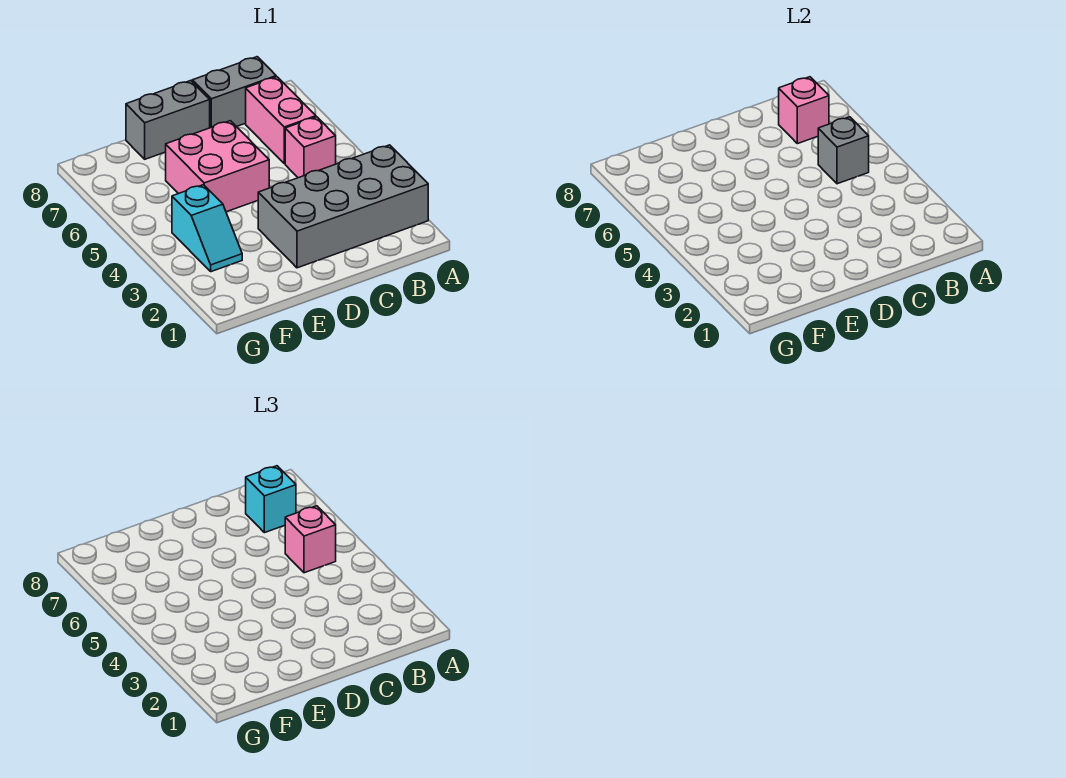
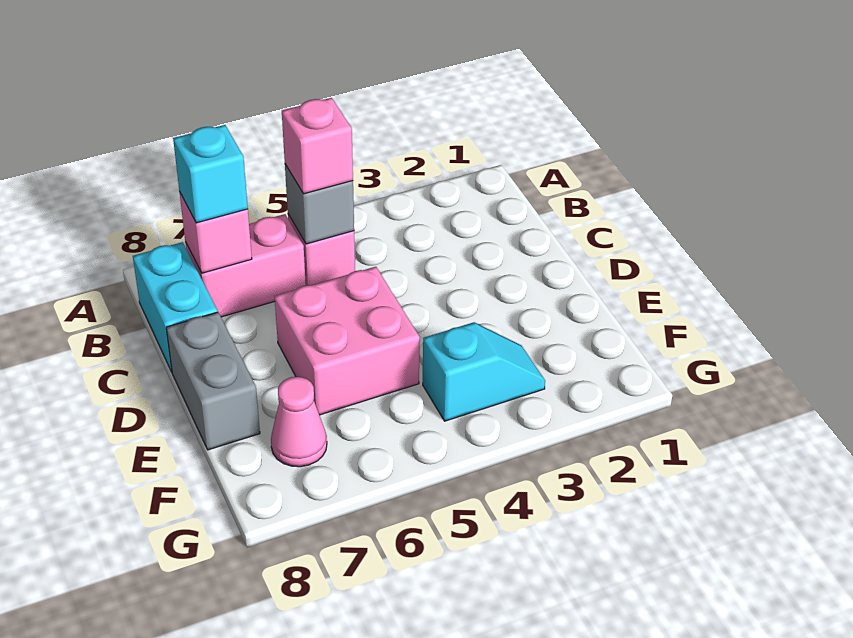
grey brick A2:D3 level 1 -> none
grey brick B8:C8 level 1 -> cyan brick B8:C8 level 1
none -> pink cone F7 level 1

